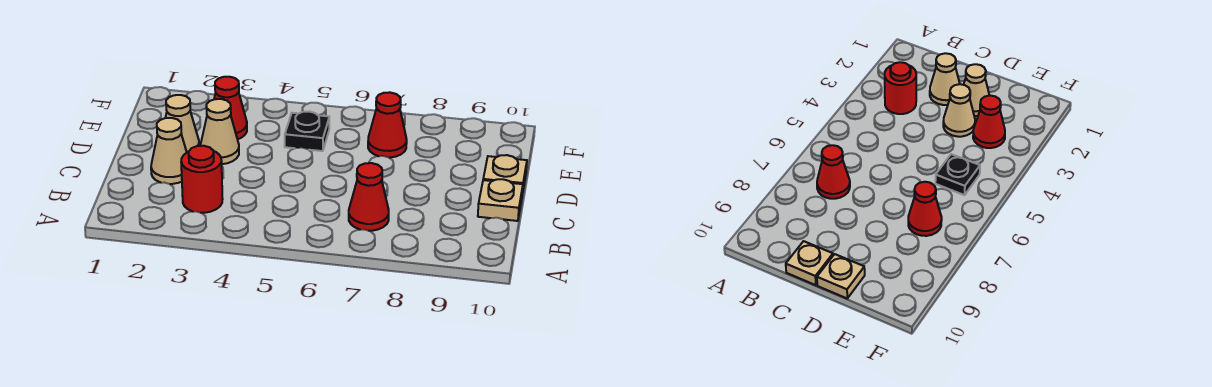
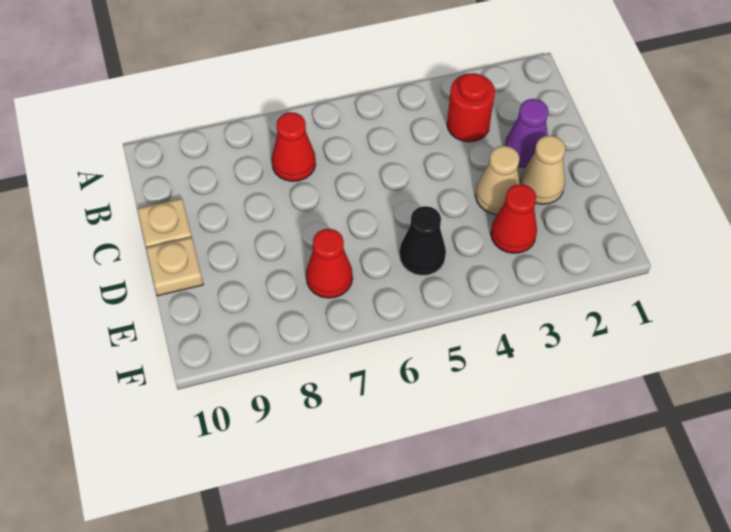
tan cone C2 level 1 -> purple cone C2 level 1
black plate E5 level 1 -> black cone E5 level 1

